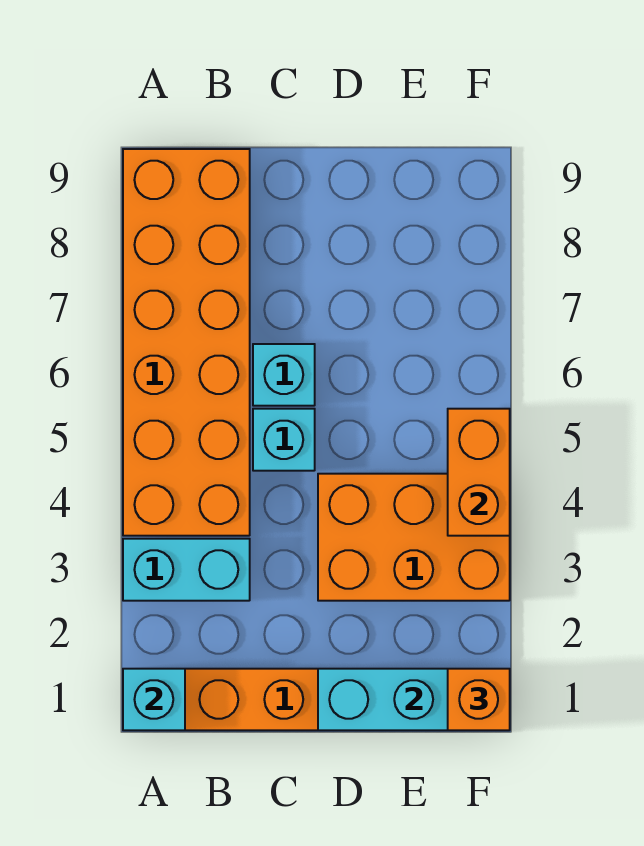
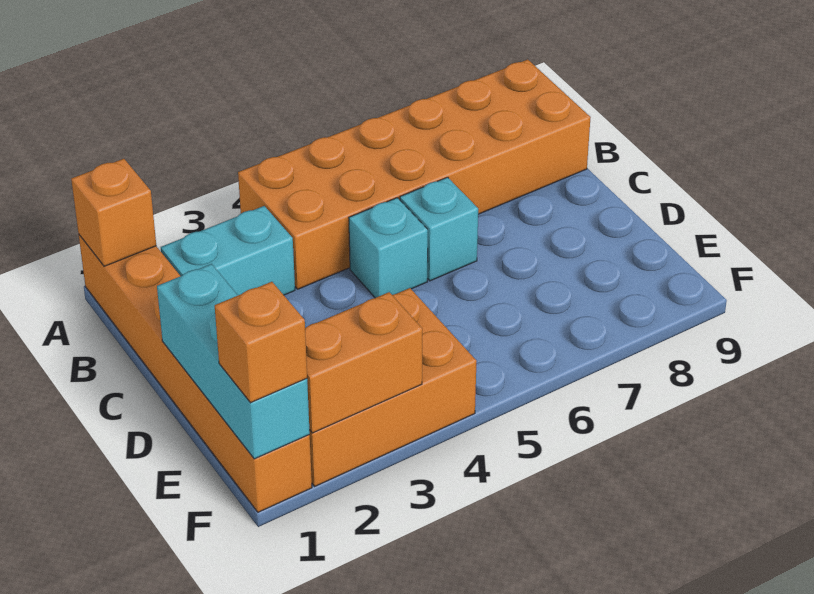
cyan brick A1 level 2 -> orange brick A1 level 2
cyan brick A3:B3 level 1 -> cyan brick B2:B3 level 1
orange brick D3:F4 level 1 -> orange brick E2:F4 level 1
orange brick F4:F5 level 2 -> orange brick F2:F3 level 2

